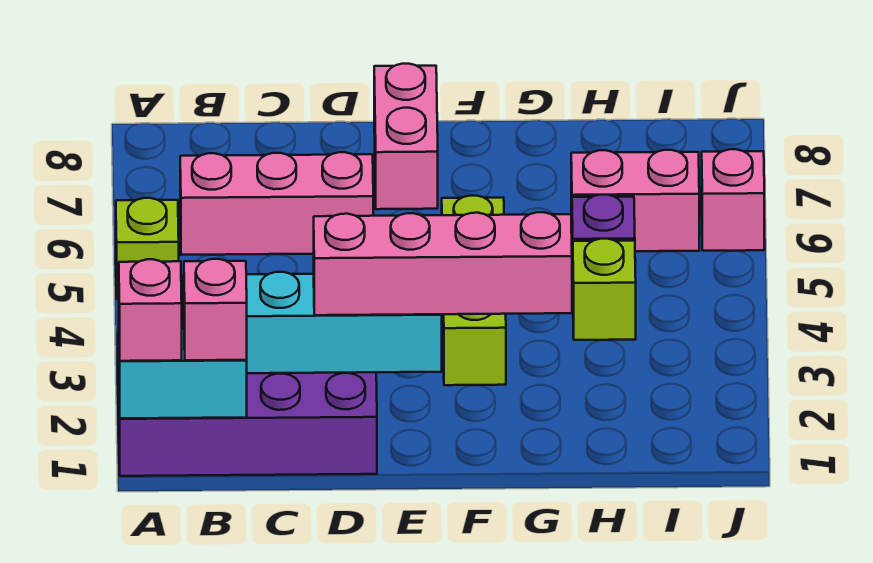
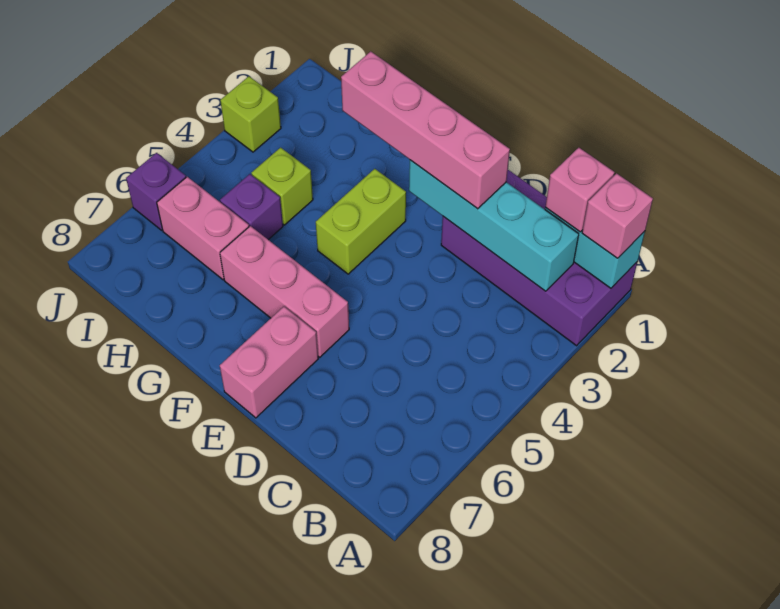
lime brick A5 level 1 -> lime brick J3 level 1
pink brick B6:D6 level 1 -> pink brick E6:G6 level 1
lime brick F3:F5 level 1 -> lime brick F3:F4 level 1
pink brick J6 level 1 -> purple brick J6 level 1

